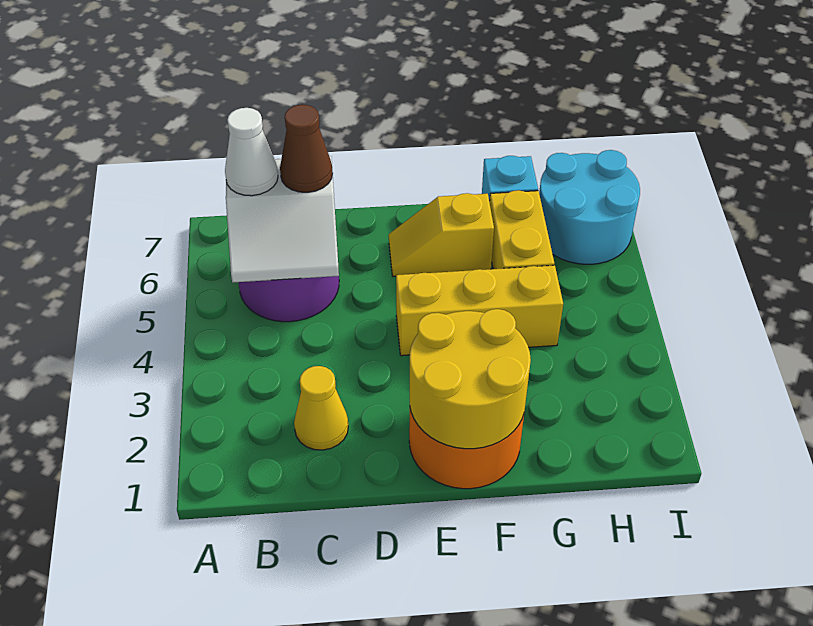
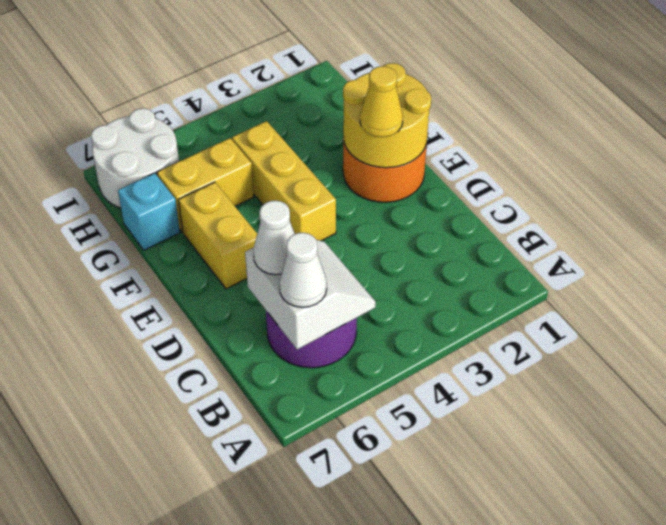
yellow cone C2 level 1 -> yellow cone E2 level 3
brown cone C6 level 3 -> white cone C6 level 3
yellow slope E6:F6 level 1 top F -> yellow brick E6:F6 level 1
cyan round brick H6:I7 level 1 -> white round brick H6:I7 level 1

